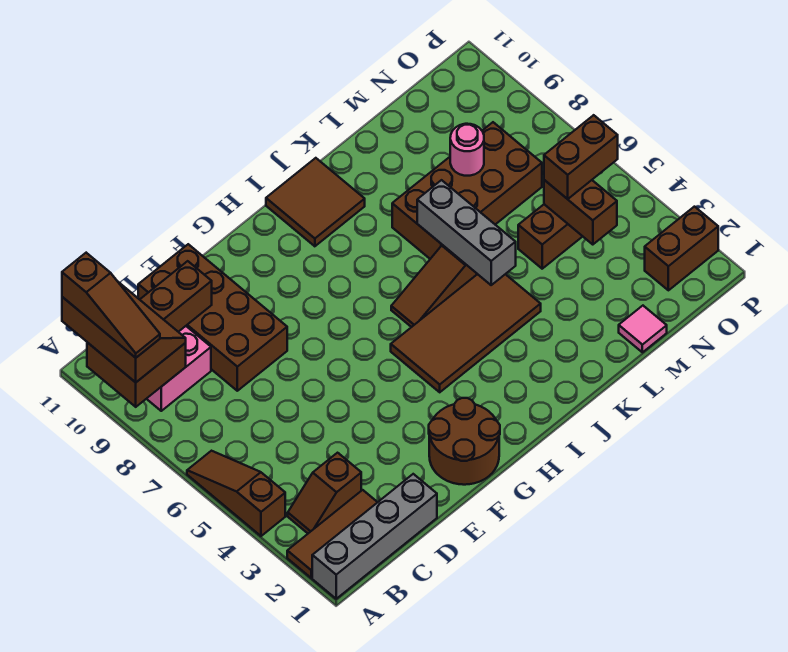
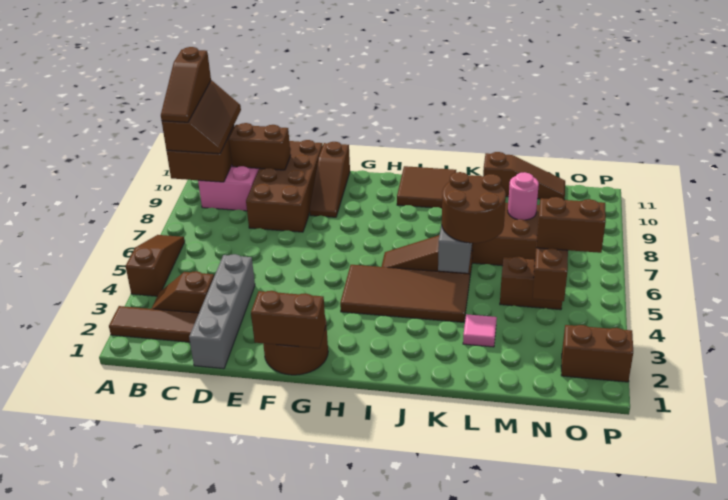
grey brick A1:D1 level 1 -> grey brick D1:D4 level 1
none -> brown brick F1:G1 level 2
none -> brown slope F9:F11 level 1 top 11
none -> brown round brick K5:L6 level 3
none -> brown slope L11:N11 level 1 top L
pink tile M1 level 1 -> pink tile L3 level 1

